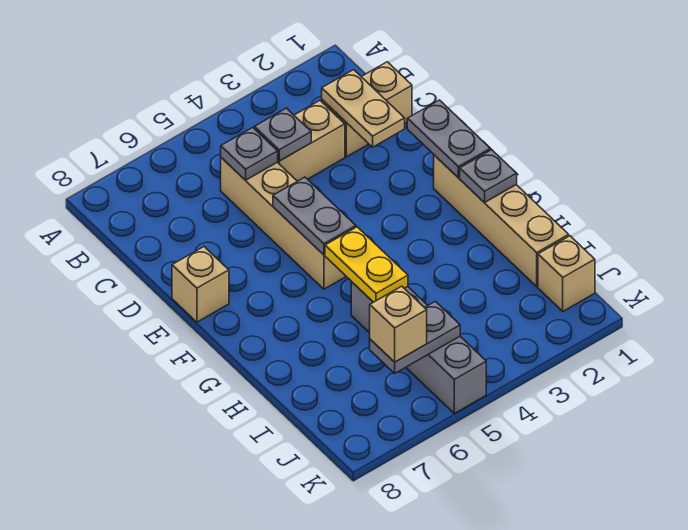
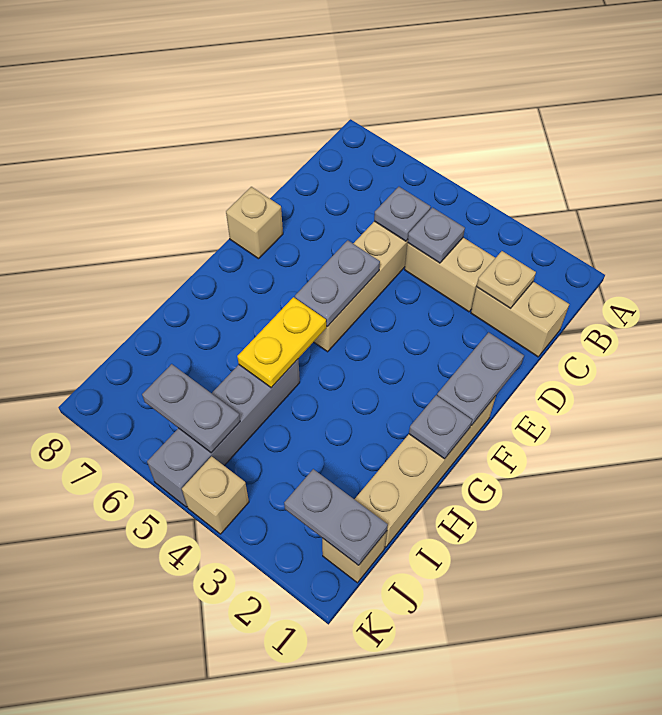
tan plate C2:D2 level 2 -> tan plate C2 level 2
none -> grey plate J1:J2 level 2
tan brick J6 level 3 -> tan brick K4 level 1

